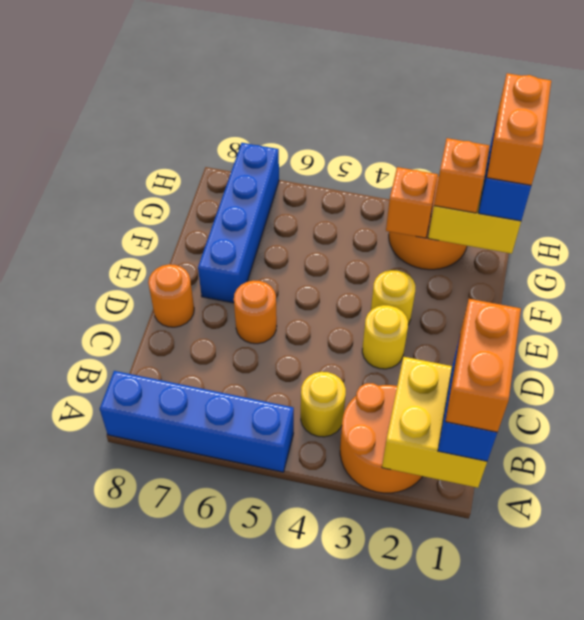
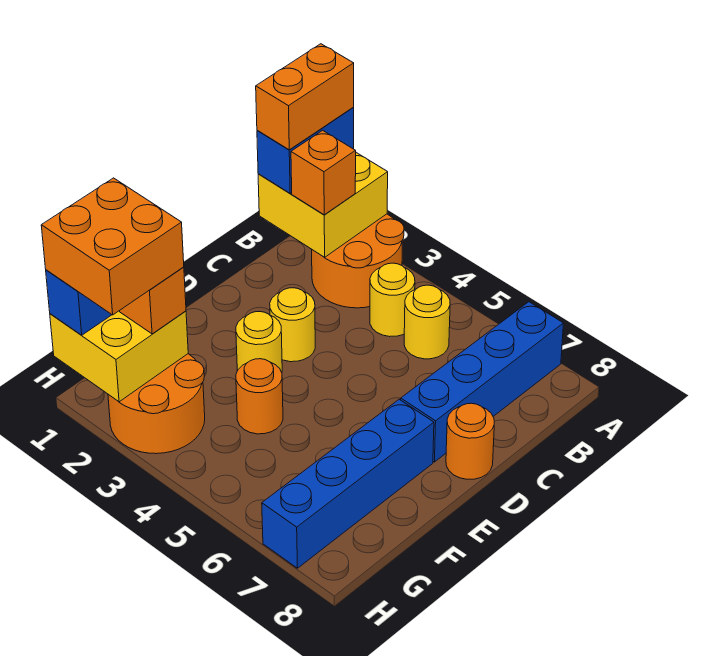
blue brick A5:A8 level 1 -> blue brick A7:D7 level 1
none -> yellow round brick B5 level 1
orange round brick D6 level 1 -> orange round brick F4 level 1
orange brick G1:H1 level 4 -> orange brick G1:H2 level 4
orange brick G3 level 2 -> orange brick B2 level 3

